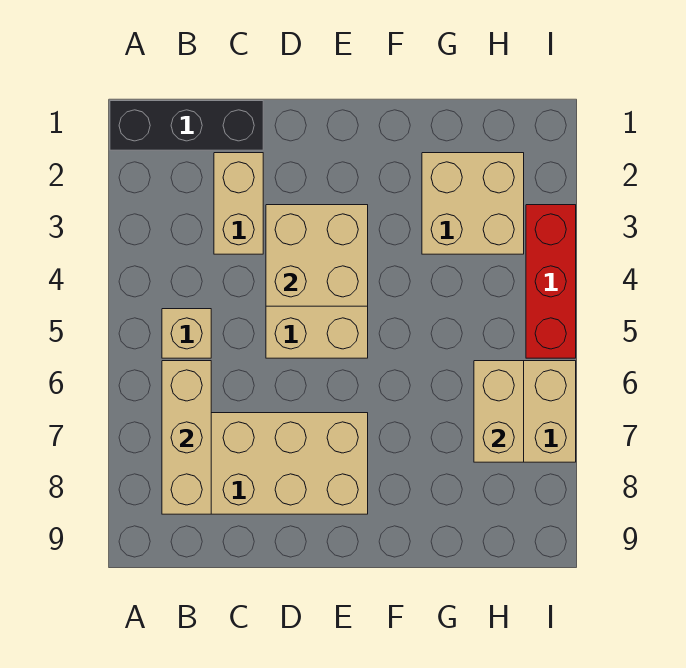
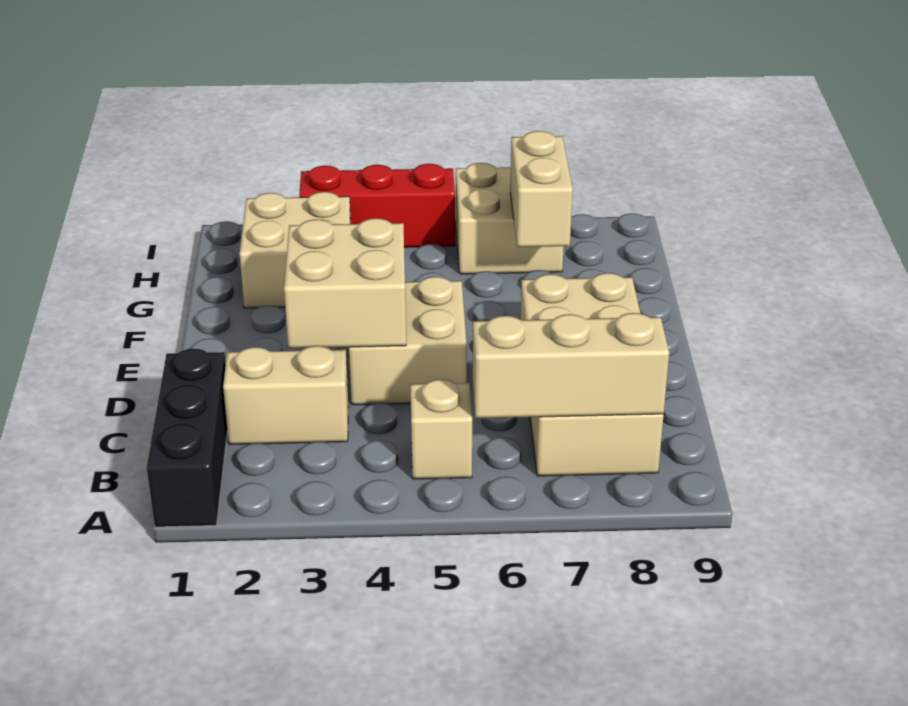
tan brick H6:H7 level 2 -> tan brick G7:H7 level 2

